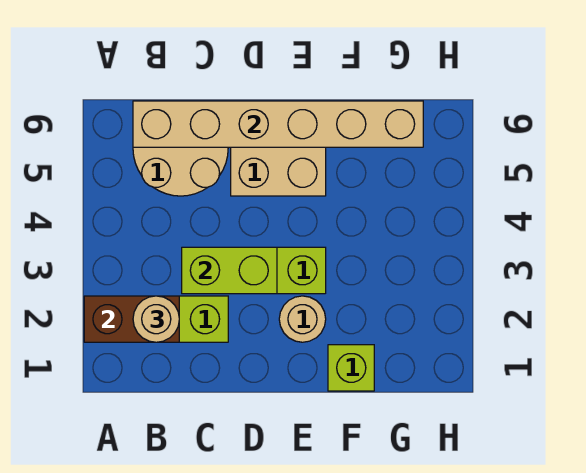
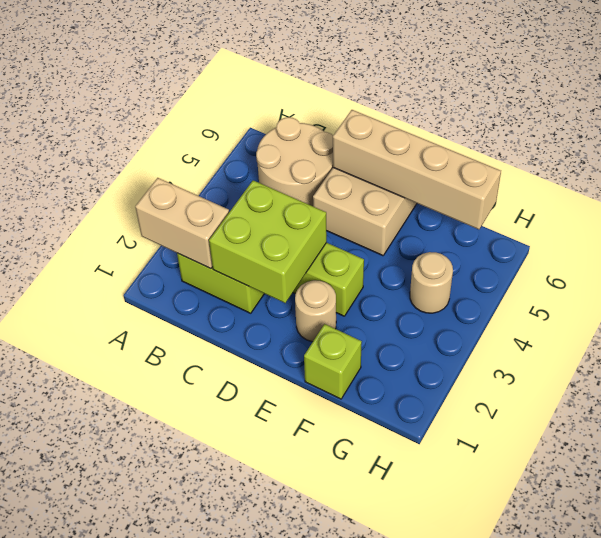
brown brick A2:B2 level 2 -> tan brick A2:B2 level 2
tan round brick B2 level 3 -> tan round brick G4 level 1
tan brick B6:G6 level 2 -> tan brick D6:G6 level 2
lime brick C3:D3 level 2 -> lime brick C2:D3 level 2

